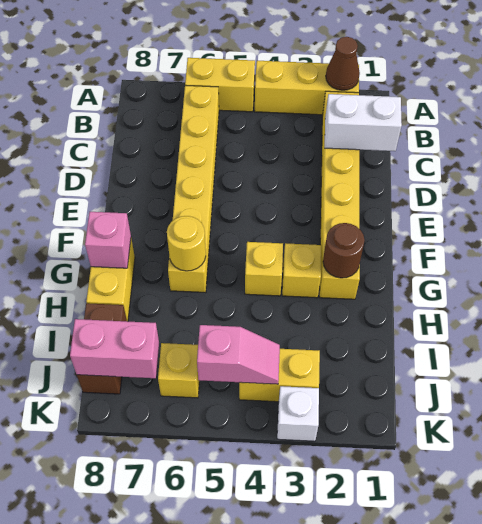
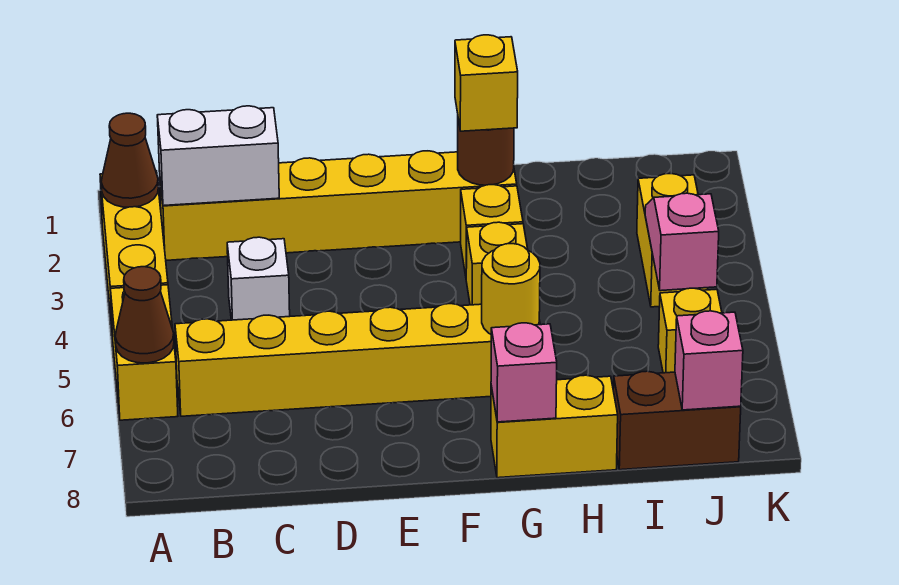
none -> brown cone A6 level 2
white brick C1:C2 level 2 -> white brick B2:C2 level 2
none -> yellow brick G2 level 3
pink brick J7:J8 level 2 -> pink brick J8 level 2
white brick K3 level 1 -> white brick C4 level 1

